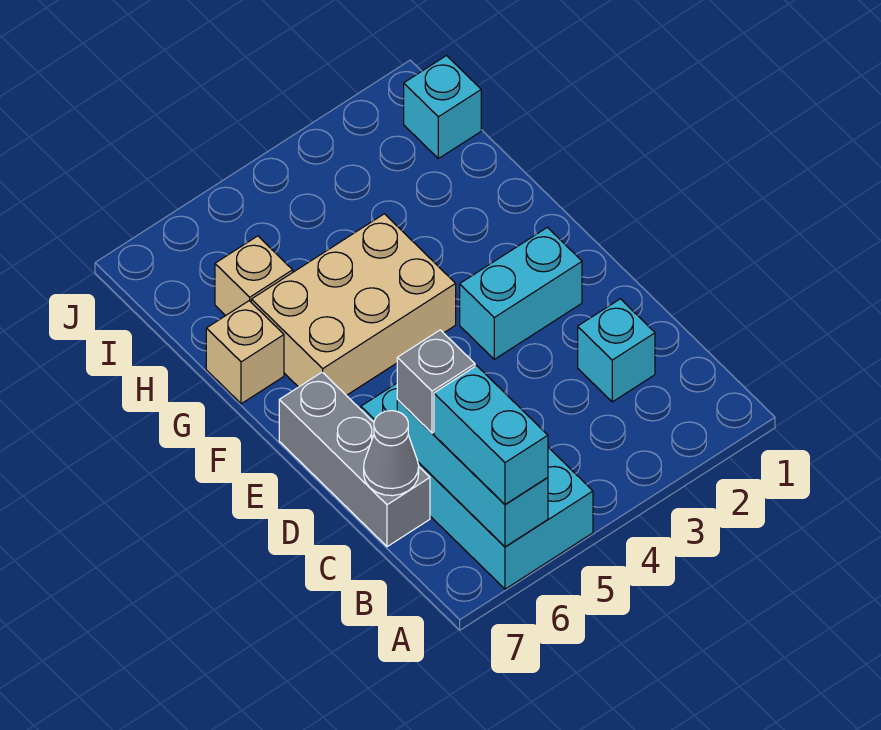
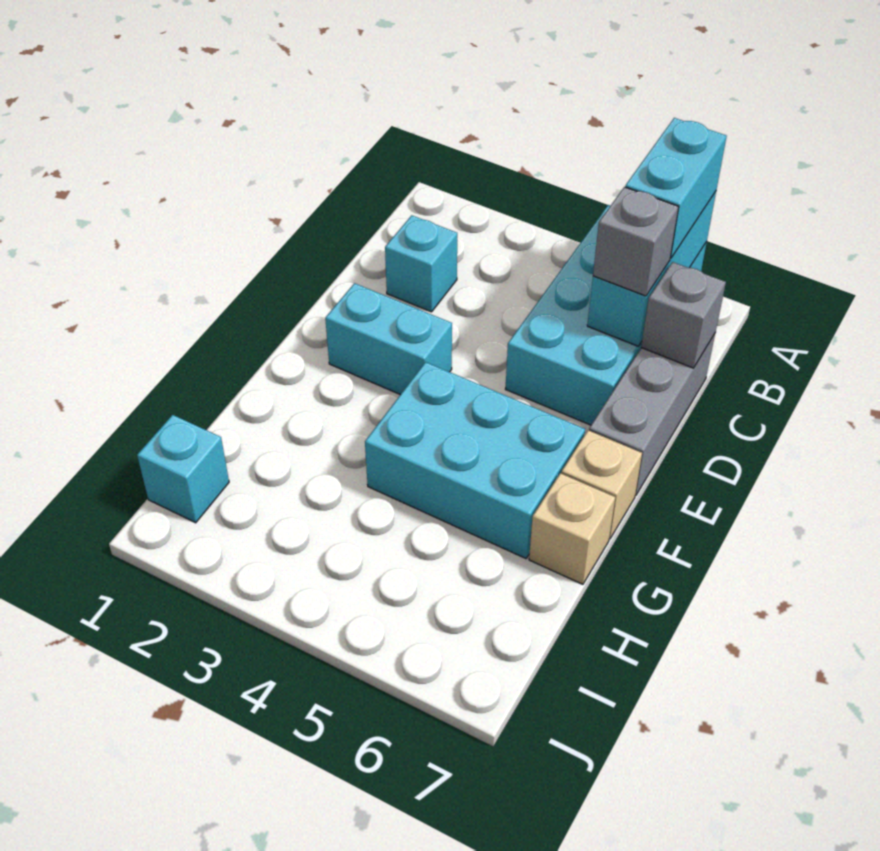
grey cone C7 level 2 -> grey brick C7 level 2
tan brick F4:G6 level 1 -> cyan brick F4:G6 level 1
tan brick H6 level 1 -> tan brick F7 level 1

